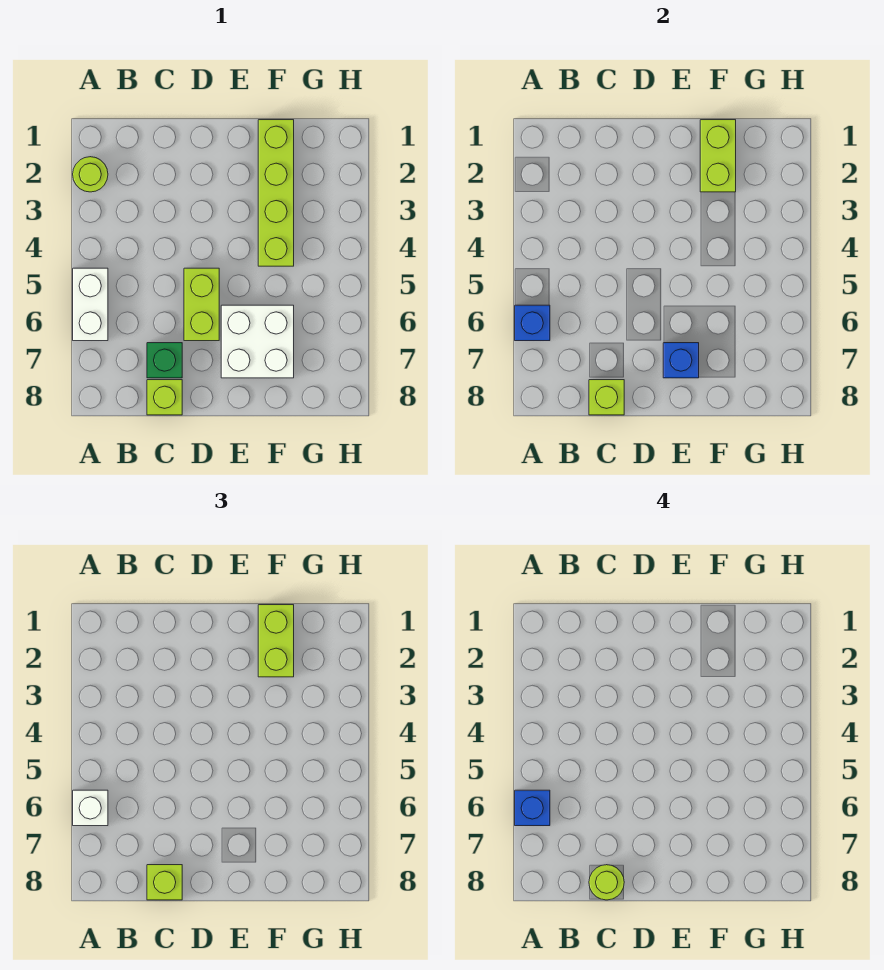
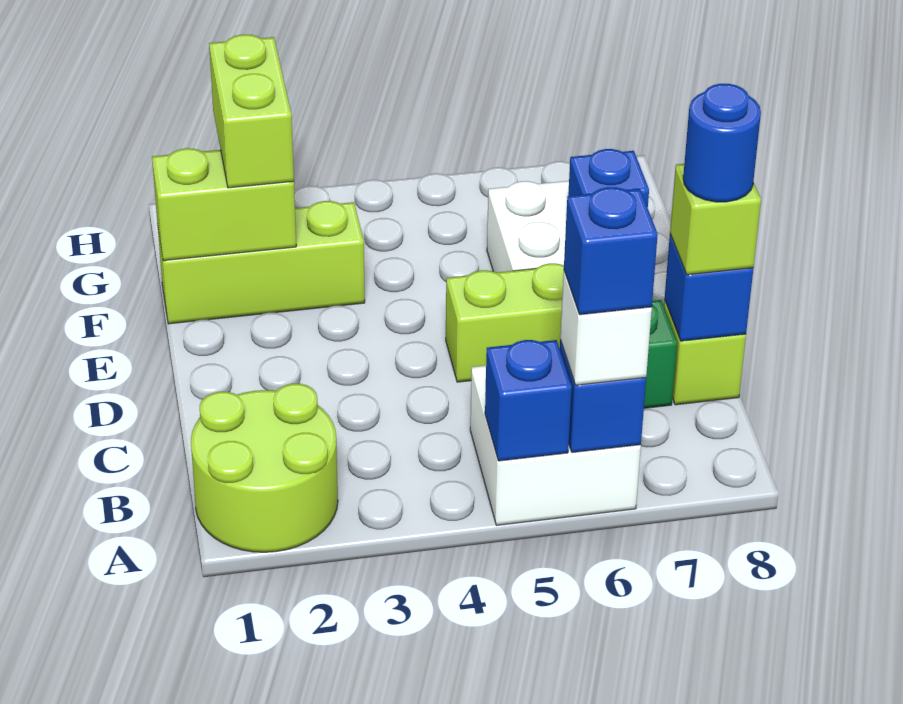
lime round brick A2 level 1 -> lime round brick A1:B2 level 1
white brick A5:A6 level 1 -> white brick A5:B6 level 1
none -> blue brick A5 level 2
lime brick C8 level 2 -> blue brick C8 level 2
lime round brick C8 level 4 -> blue round brick C8 level 4
lime brick F1:F4 level 1 -> lime brick F1:F3 level 1
lime brick F1:F2 level 3 -> lime brick F2:G2 level 3

